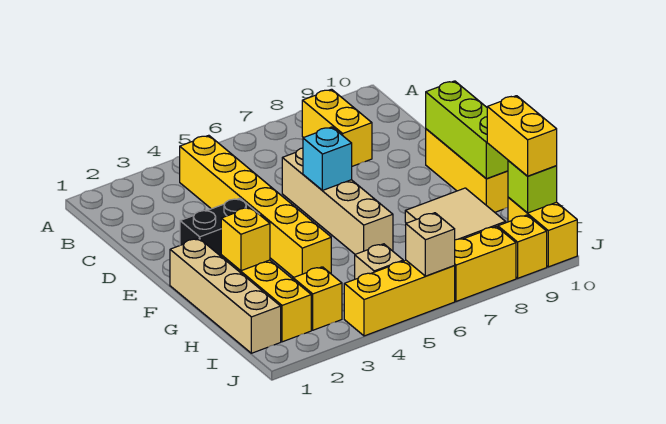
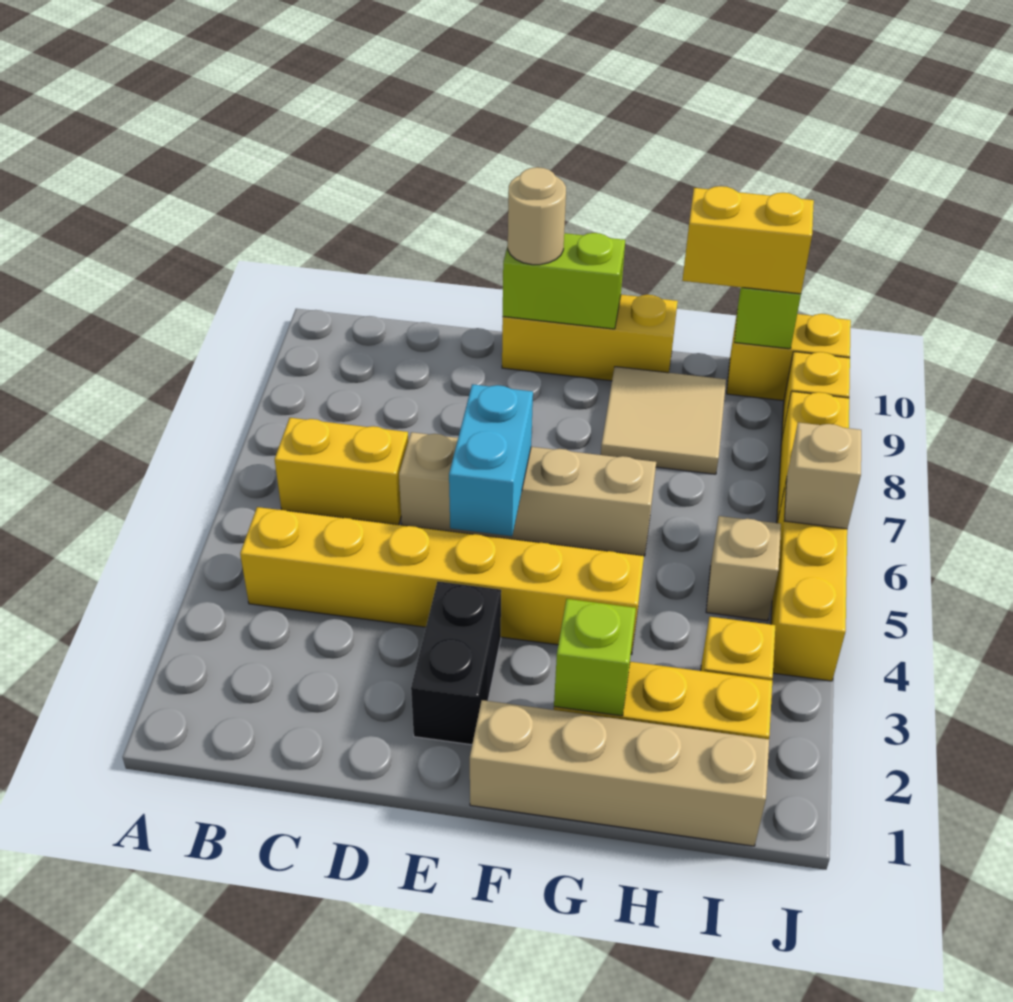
yellow brick B8:C8 level 1 -> yellow brick B6:C6 level 1
cyan brick E6 level 2 -> cyan brick E5:E6 level 2
lime brick E10:G10 level 2 -> lime brick E10:F10 level 2
none -> tan round brick E10 level 3
yellow brick G2 level 2 -> lime brick G2 level 2

